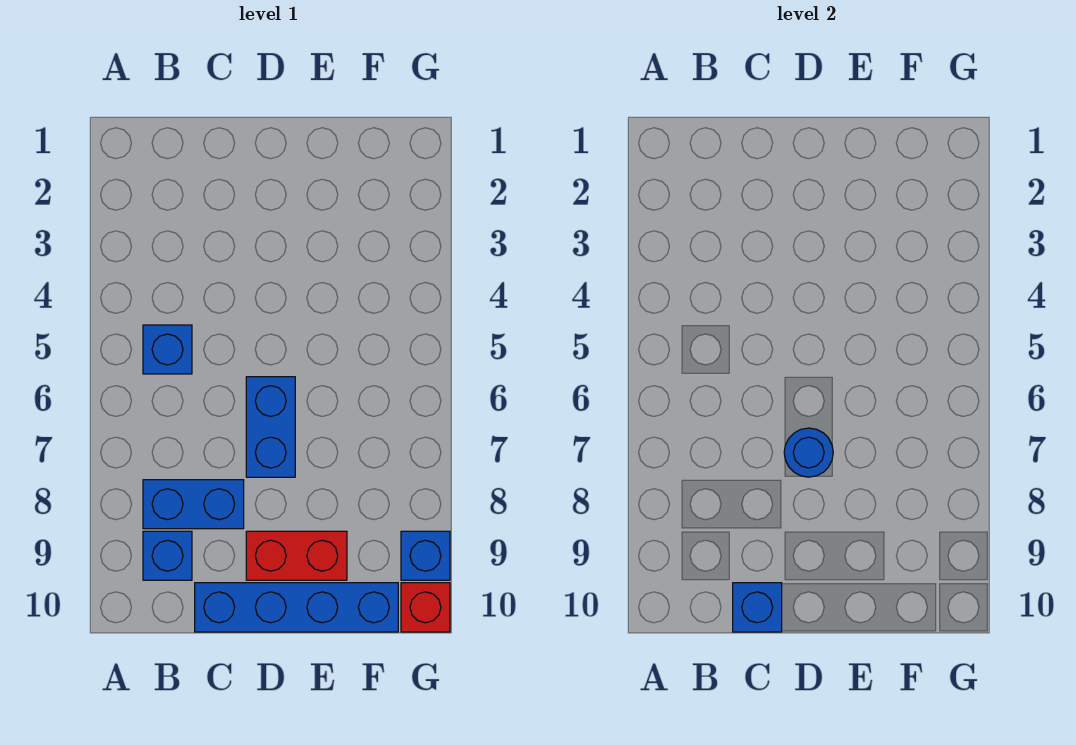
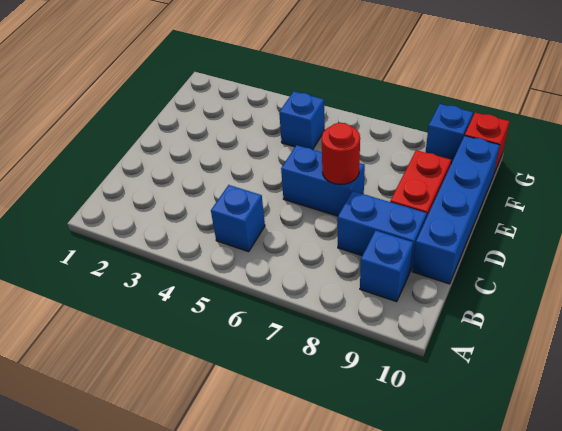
blue brick B8:C8 level 1 -> blue brick C8:C9 level 1
blue brick C10 level 2 -> blue brick F5 level 1
blue round brick D7 level 2 -> red round brick D7 level 2

